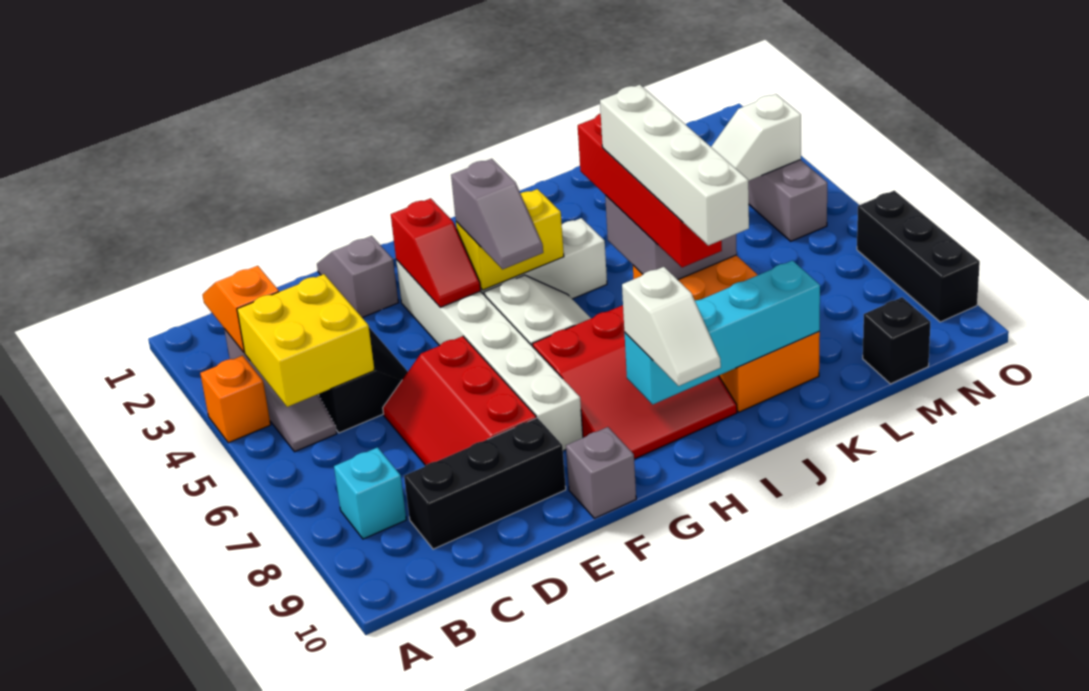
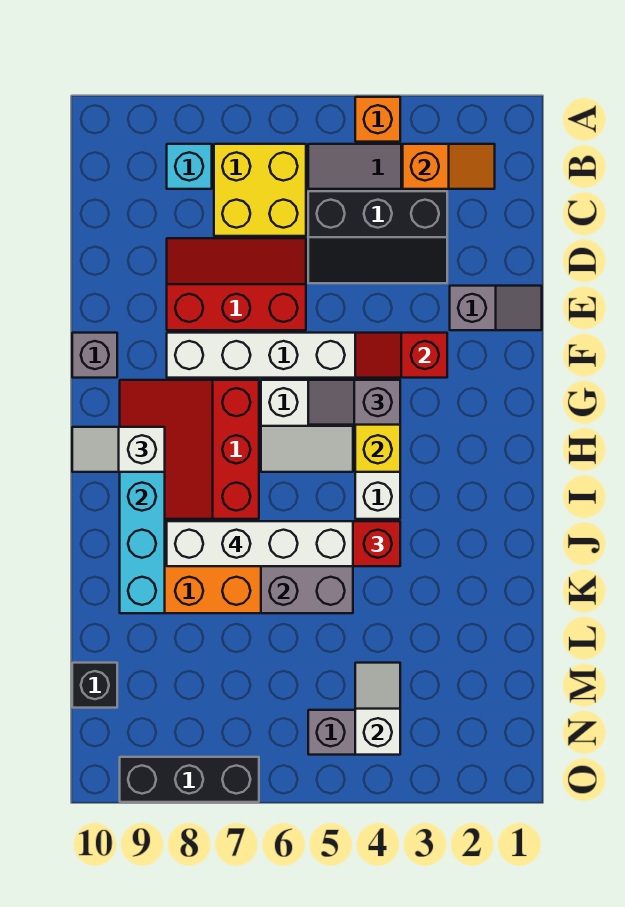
yellow brick B4:C5 level 2 -> yellow brick B6:C7 level 1
black brick C9:E9 level 1 -> none

